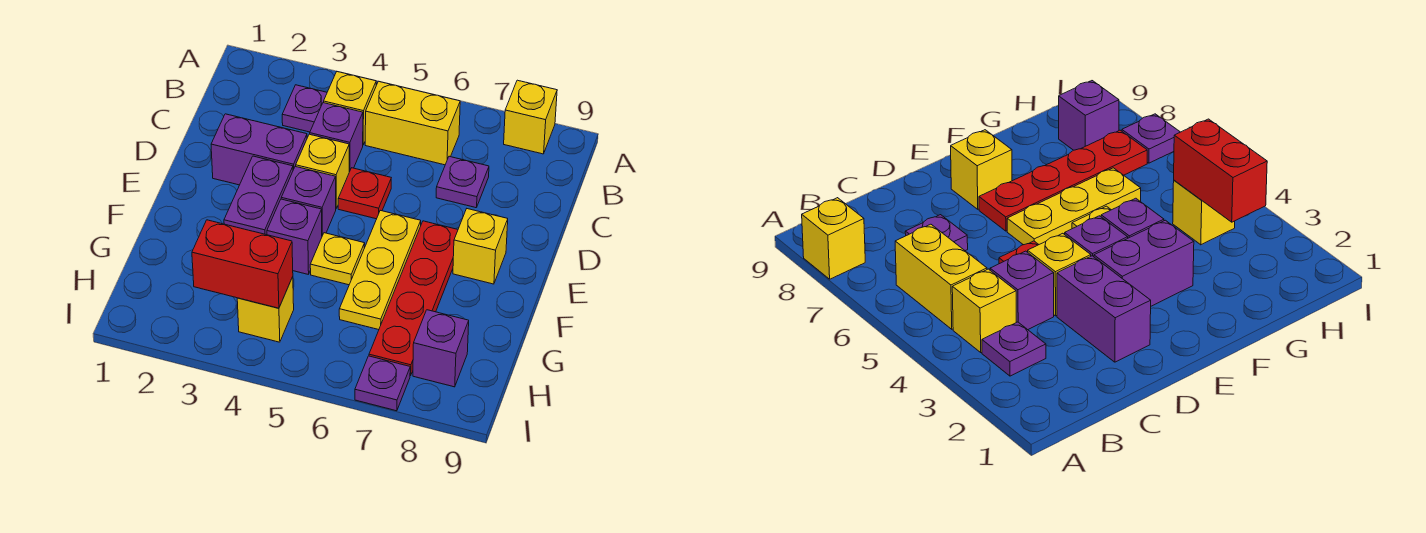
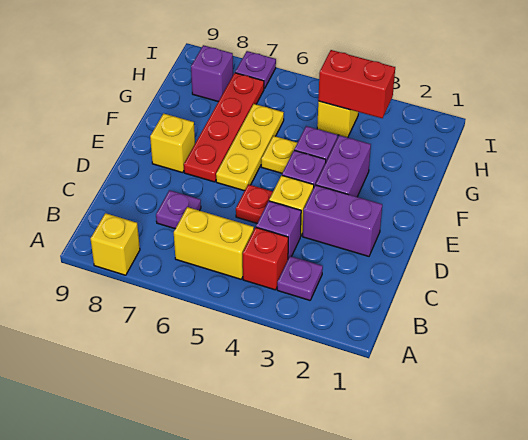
yellow brick B4 level 1 -> red brick B4 level 1

